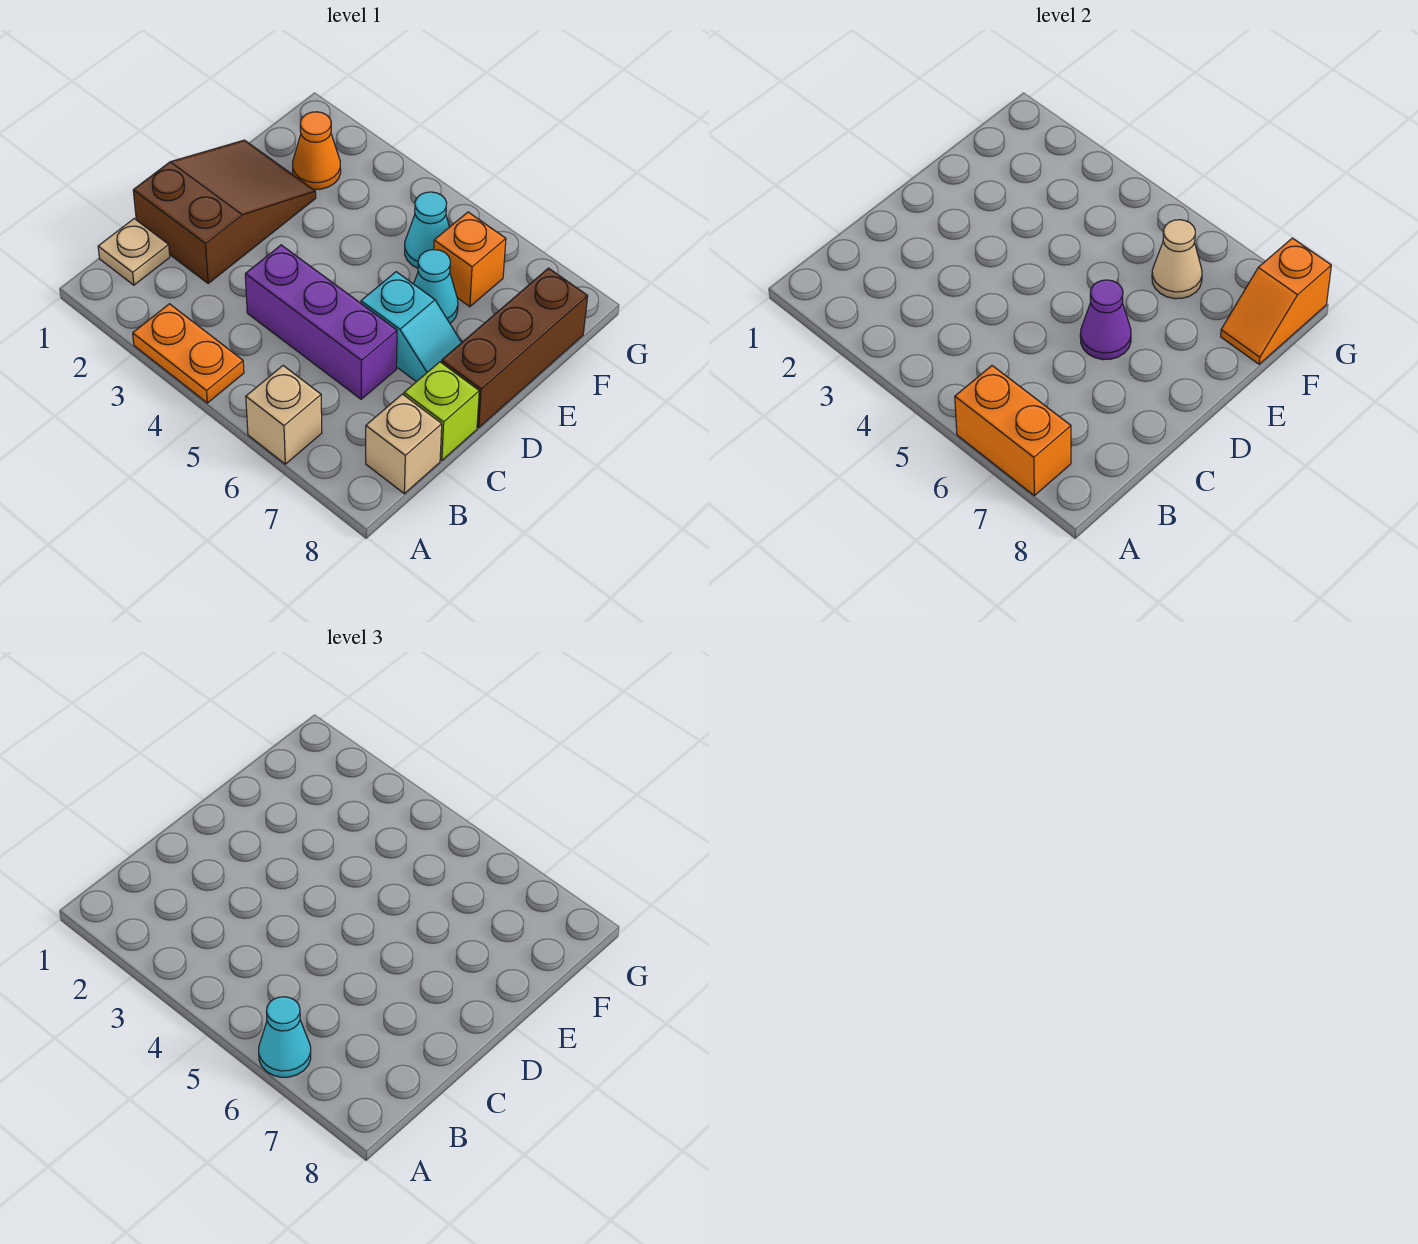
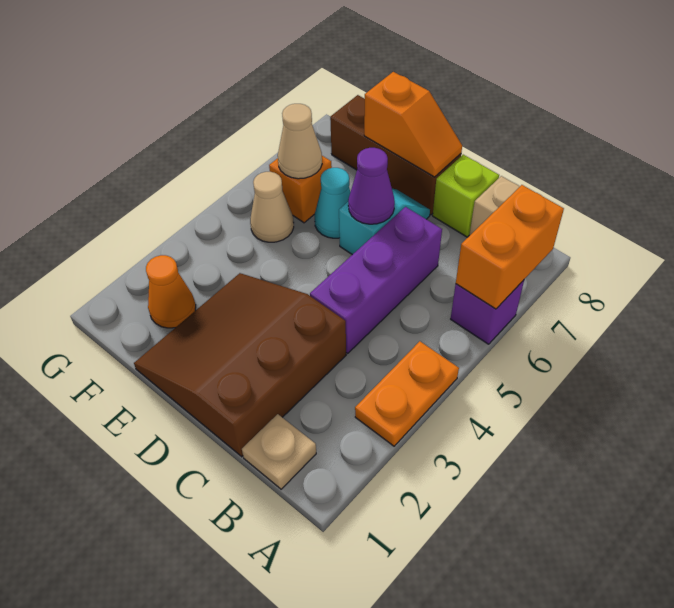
tan brick A6 level 1 -> purple brick A6 level 1
cyan cone A6 level 3 -> none
brown slope C1:E2 level 1 top C -> brown slope C1:E3 level 1 top C
cyan cone F5 level 1 -> tan cone F5 level 1
orange slope F8:G8 level 2 top G -> orange slope D8:E8 level 2 top E

